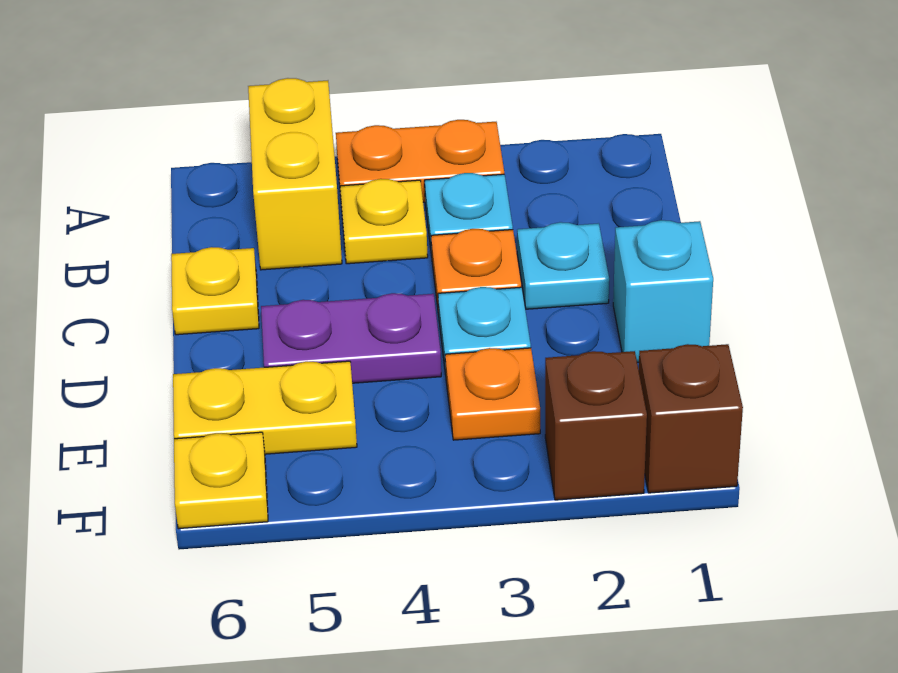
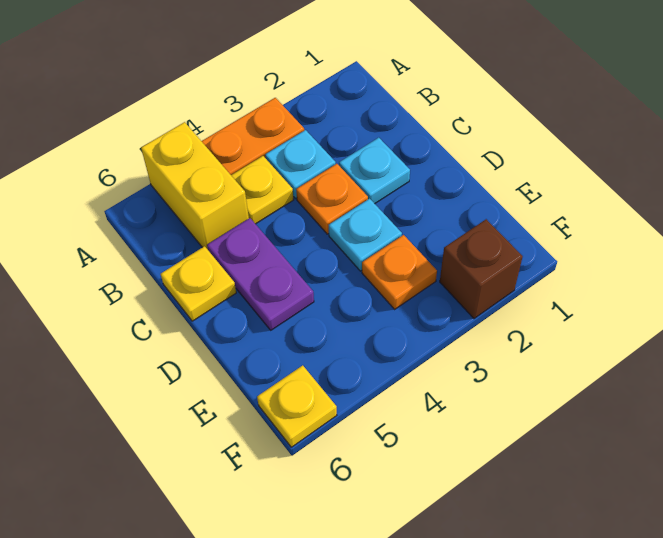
cyan brick D1 level 1 -> none
purple plate D4:D5 level 1 -> purple plate C5:D5 level 1
yellow plate E5:E6 level 1 -> none
brown brick F1 level 1 -> none

